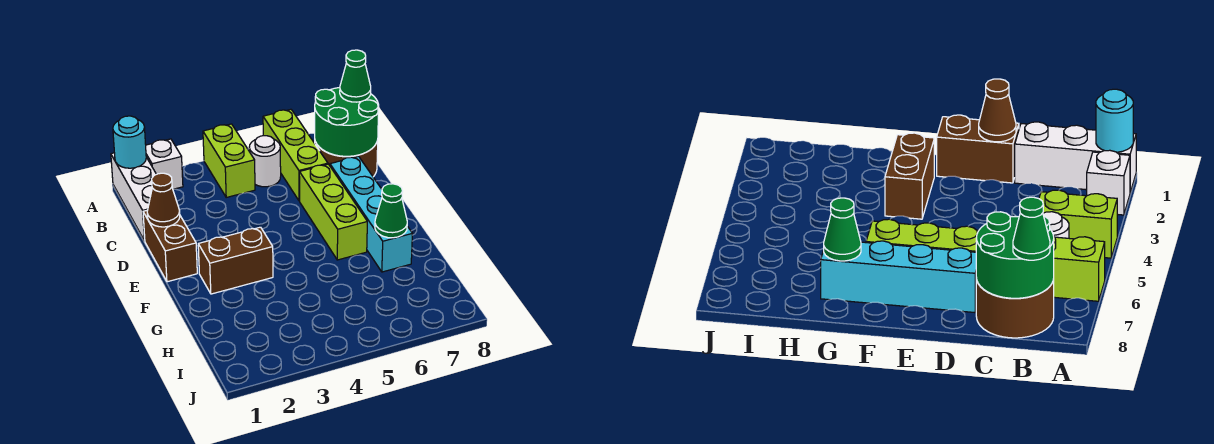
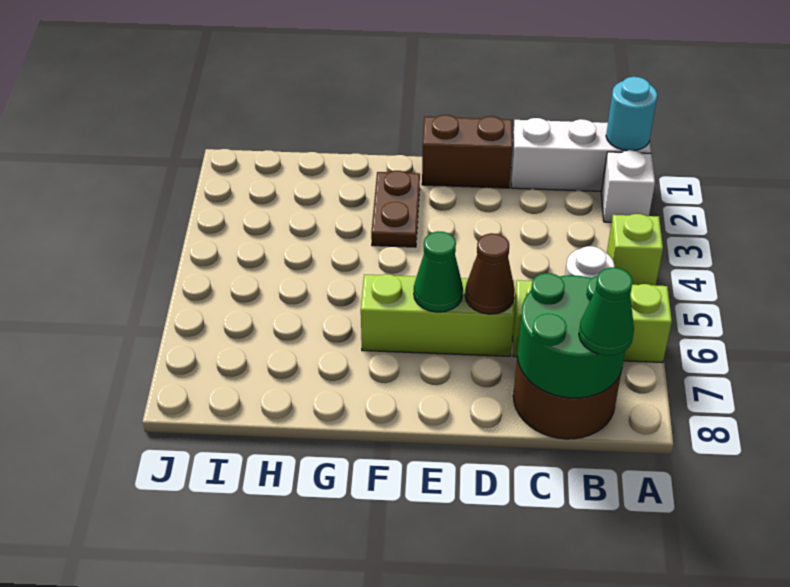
lime brick A4:B4 level 1 -> lime brick A4 level 1
brown cone D1 level 2 -> brown cone D6 level 2
cyan brick D7:G7 level 1 -> none
brown brick F2:F3 level 1 -> brown plate F2:F3 level 1
green cone G7 level 2 -> green cone E6 level 2

